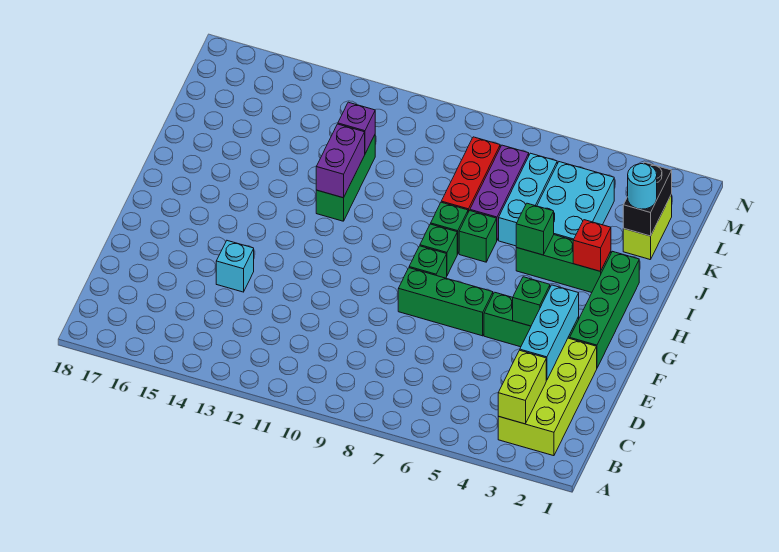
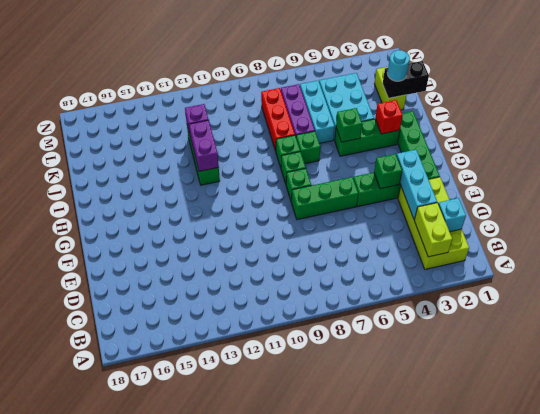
cyan brick E14 level 1 -> cyan brick C2 level 2
black brick K2:L2 level 2 -> black brick K1:K2 level 2

